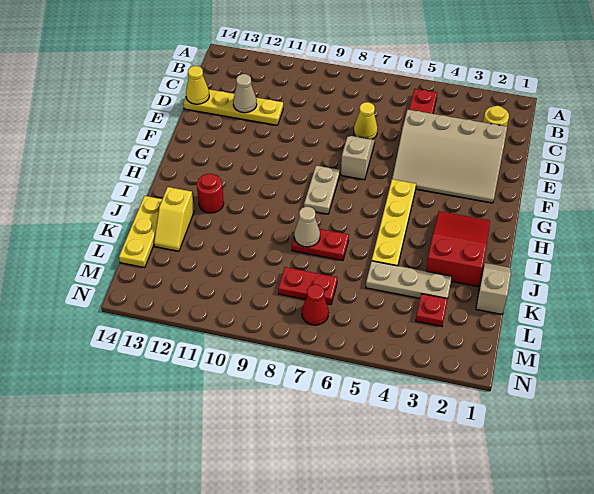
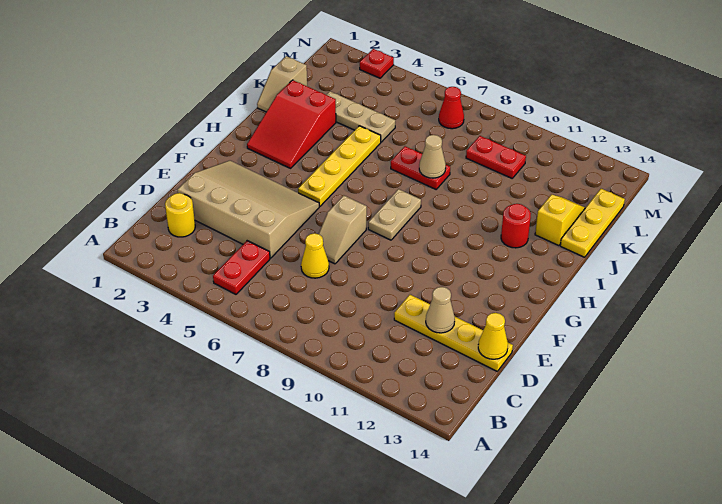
red plate L3 level 1 -> red plate N3 level 1
red plate L7:L8 level 1 -> red plate L9:L10 level 1

